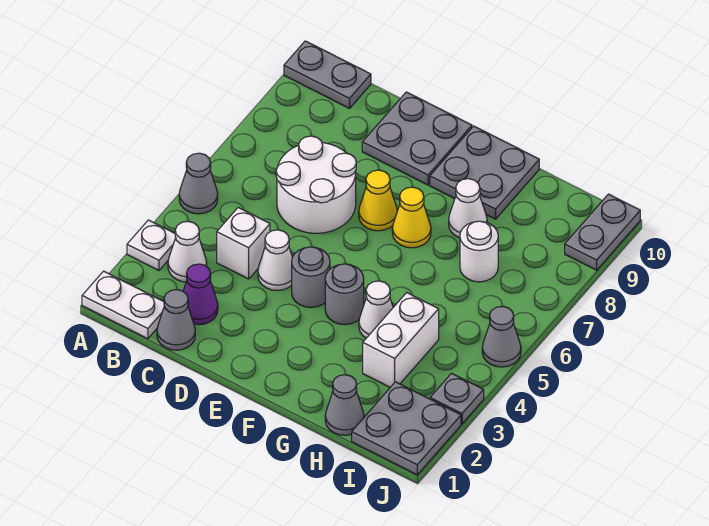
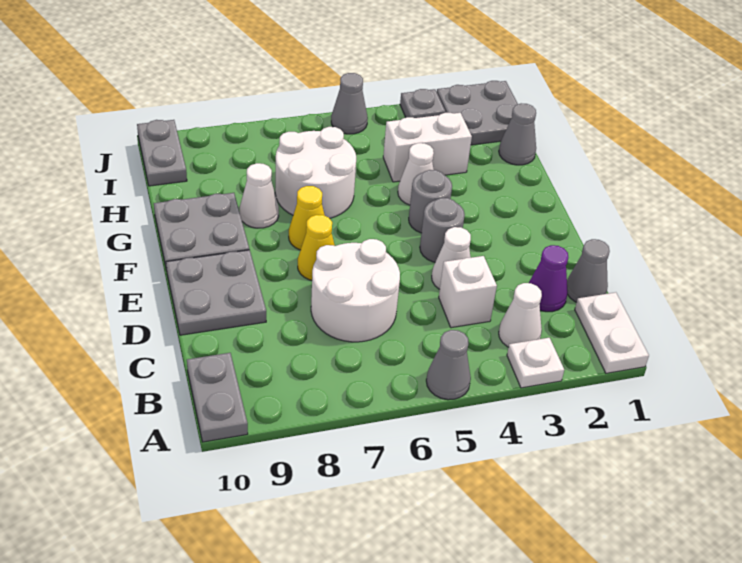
white round brick H7 level 1 -> white round brick G6:H7 level 1
grey plate J9:J10 level 1 -> grey plate I10:J10 level 1

